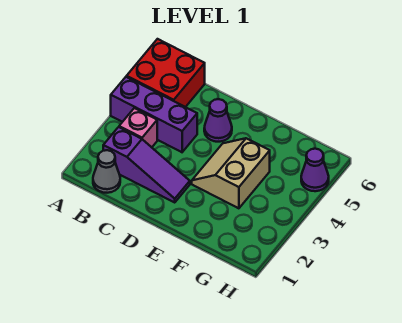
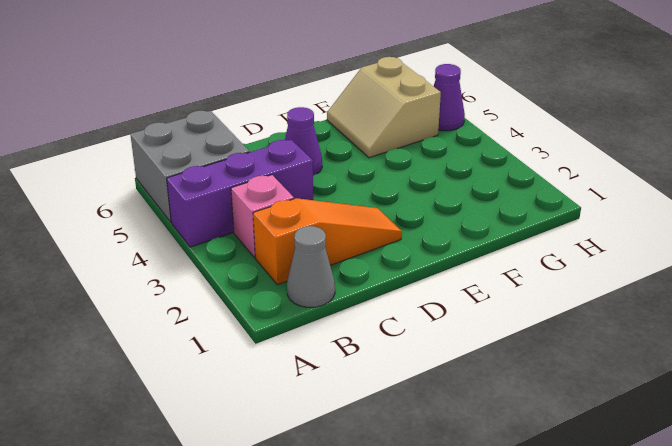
red brick A5:B6 level 1 -> grey brick A5:B6 level 1
purple slope B2:D2 level 1 top B -> orange slope B2:D2 level 1 top B
tan slope E3:F4 level 1 top F -> tan slope F5:G6 level 1 top G

